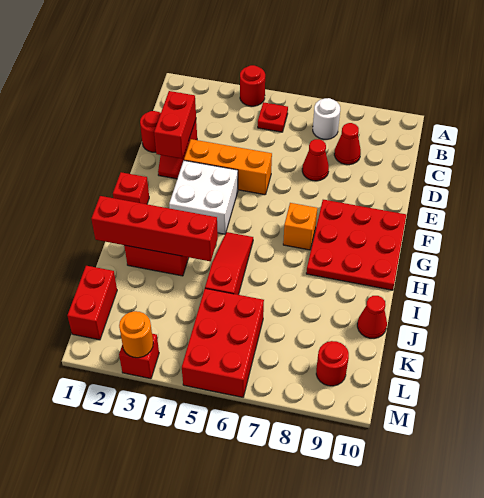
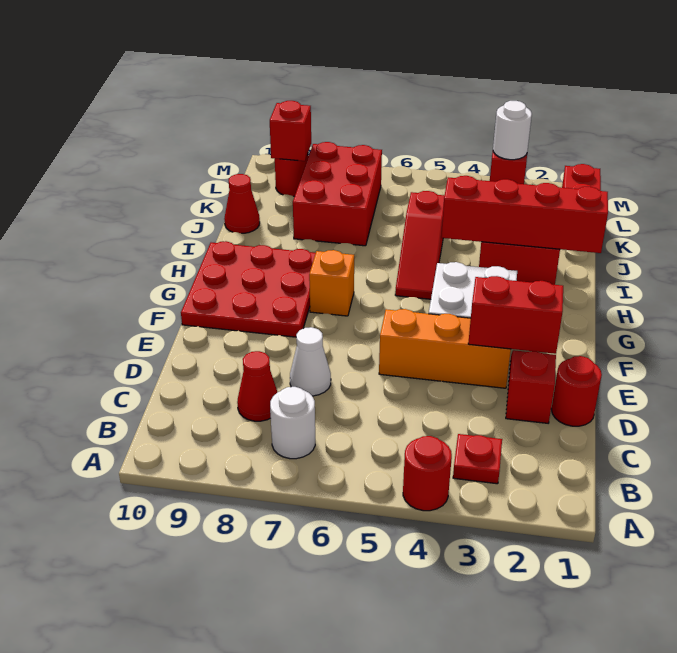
red plate B5 level 1 -> red plate B3 level 1
red brick D2:E2 level 2 -> red brick E2:E3 level 2
red cone D7 level 1 -> white cone D7 level 1
red brick G1 level 1 -> red brick L9 level 2
red brick K5:M6 level 1 -> red brick J7:L8 level 1
orange round brick M3 level 2 -> white round brick M3 level 2

